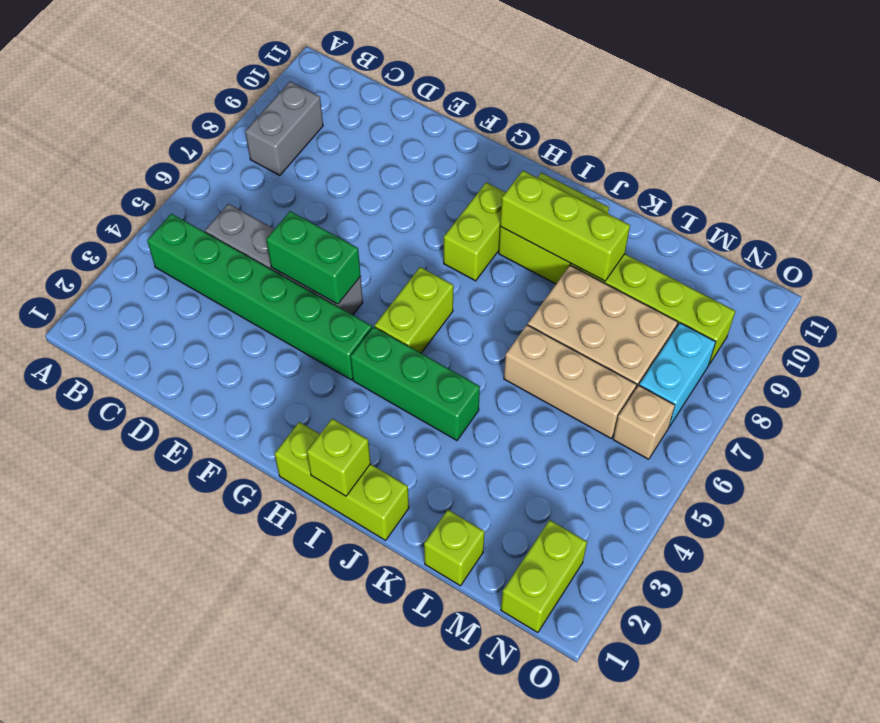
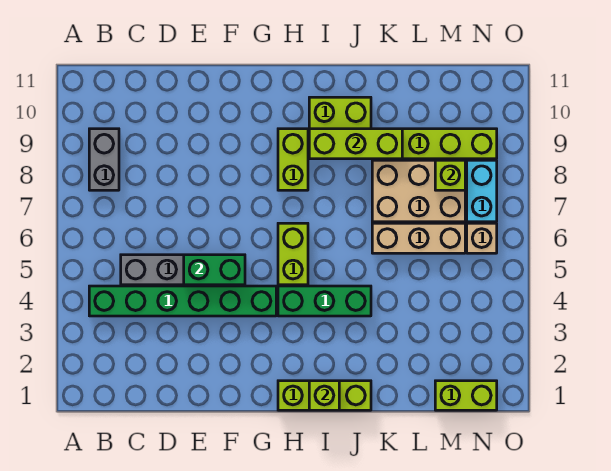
lime brick L1 level 1 -> lime brick M8 level 2
lime brick N1:N2 level 1 -> lime brick M1:N1 level 1

